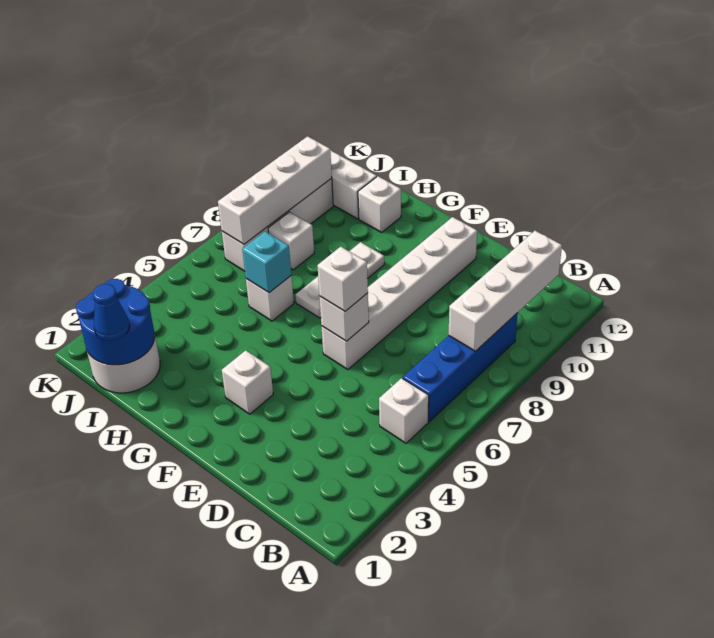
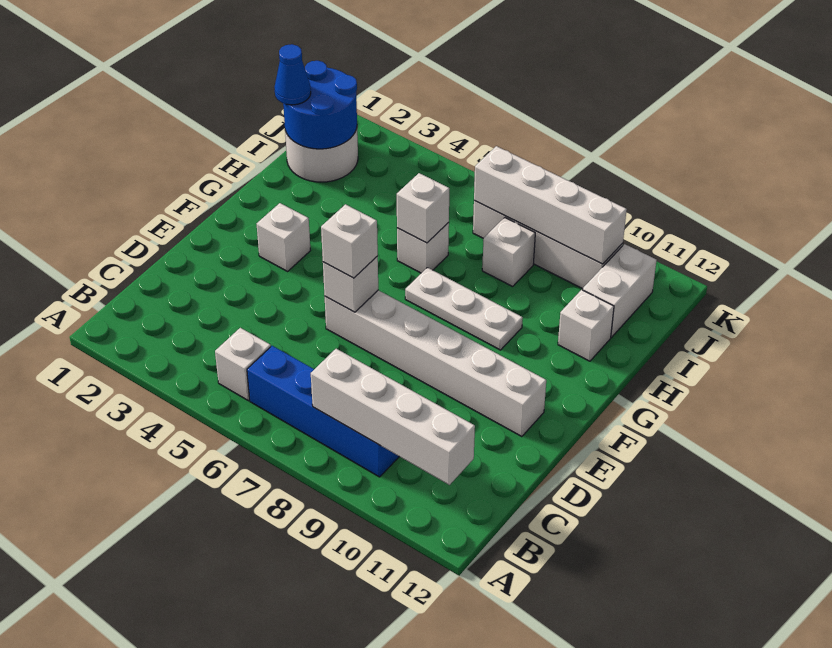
cyan brick H6 level 2 -> white brick H6 level 2

